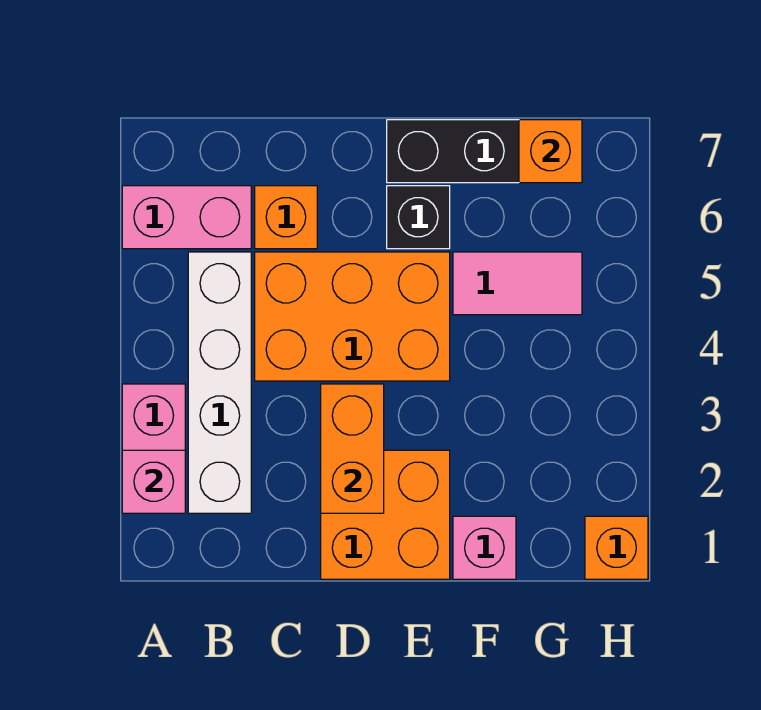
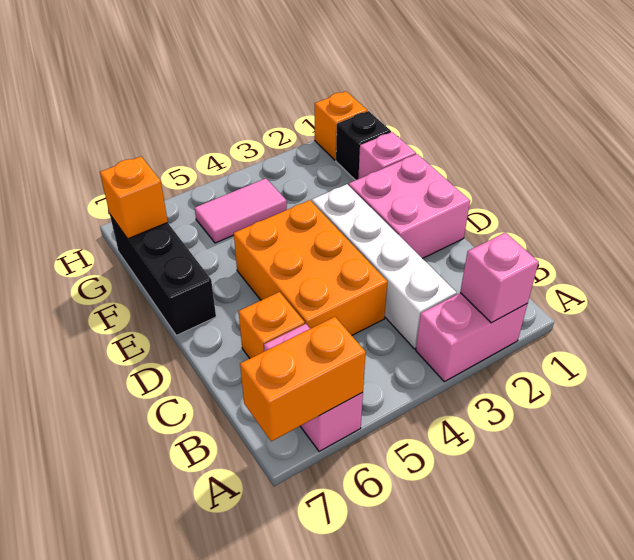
white brick B2:B5 level 1 -> white brick B3:E3 level 1
orange brick D1:E2 level 1 -> pink brick D1:E2 level 1
orange brick D2:D3 level 2 -> orange brick A6:A7 level 2
black brick E6 level 1 -> black brick G1 level 1
pink tile F5:G5 level 1 -> pink tile G4:G5 level 1

